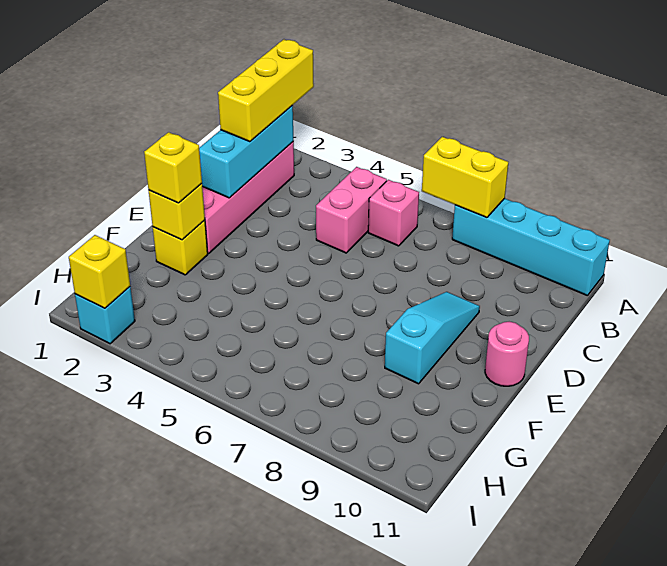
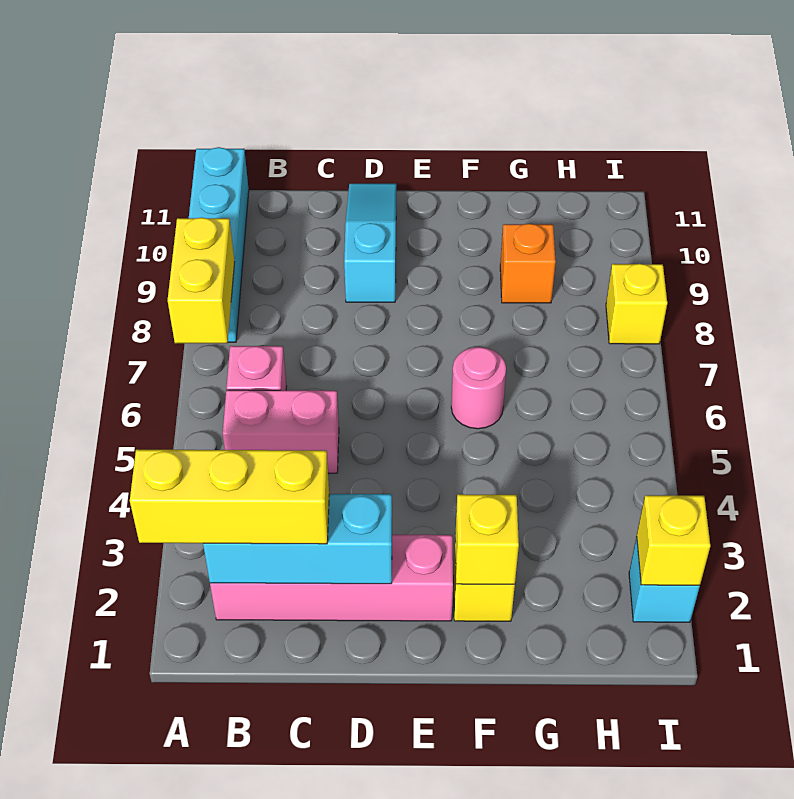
cyan slope D9:F9 level 1 top F -> cyan slope D9:D11 level 1 top 9
pink round brick E11 level 1 -> pink round brick F6 level 1
yellow brick F2 level 3 -> yellow brick I8 level 1
none -> orange brick G9 level 1

